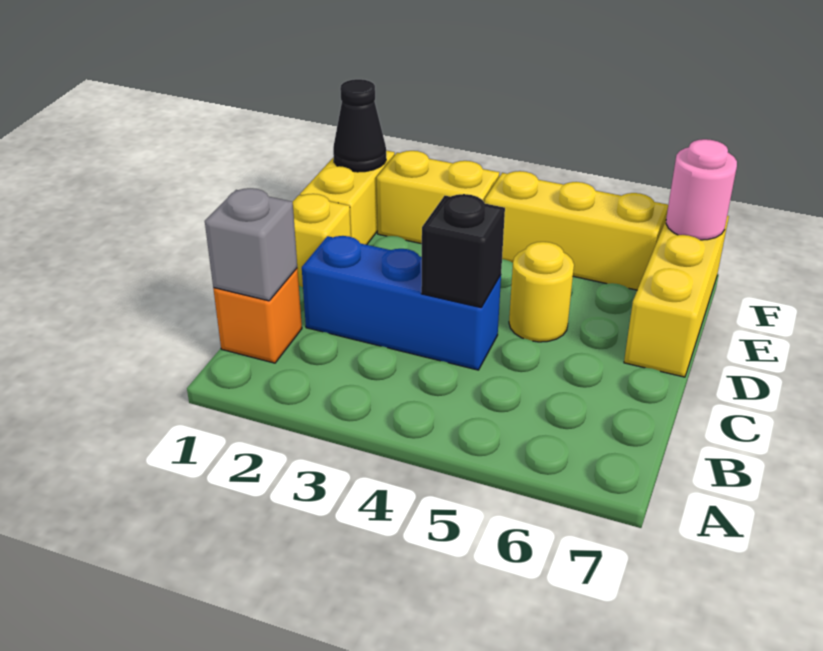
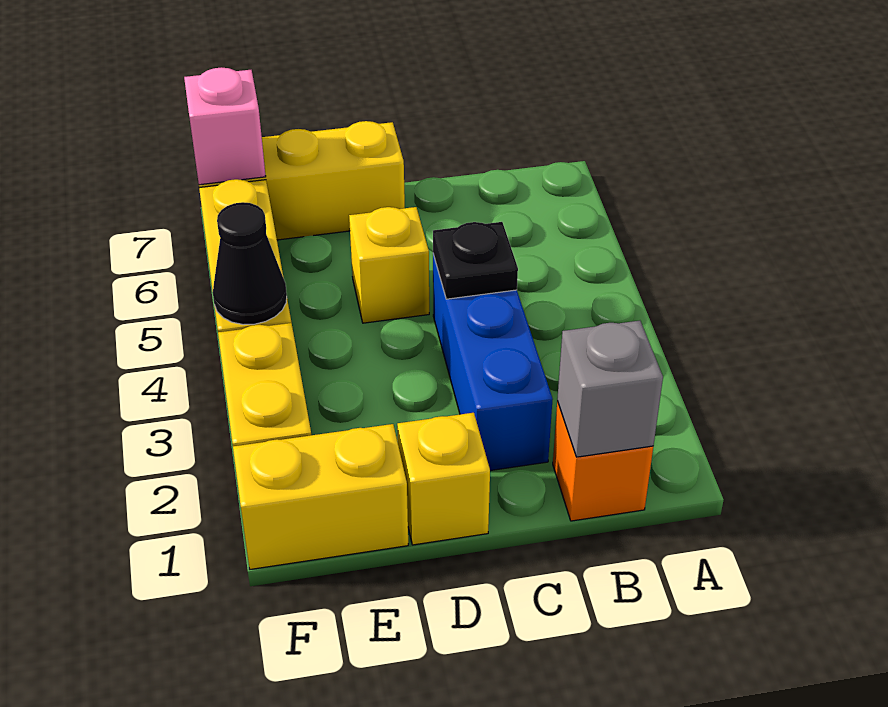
black brick C4 level 2 -> black plate C4 level 2
yellow round brick D5 level 1 -> yellow brick D5 level 1
black cone F1 level 2 -> black cone F4 level 2
pink round brick F7 level 2 -> pink brick F7 level 2

